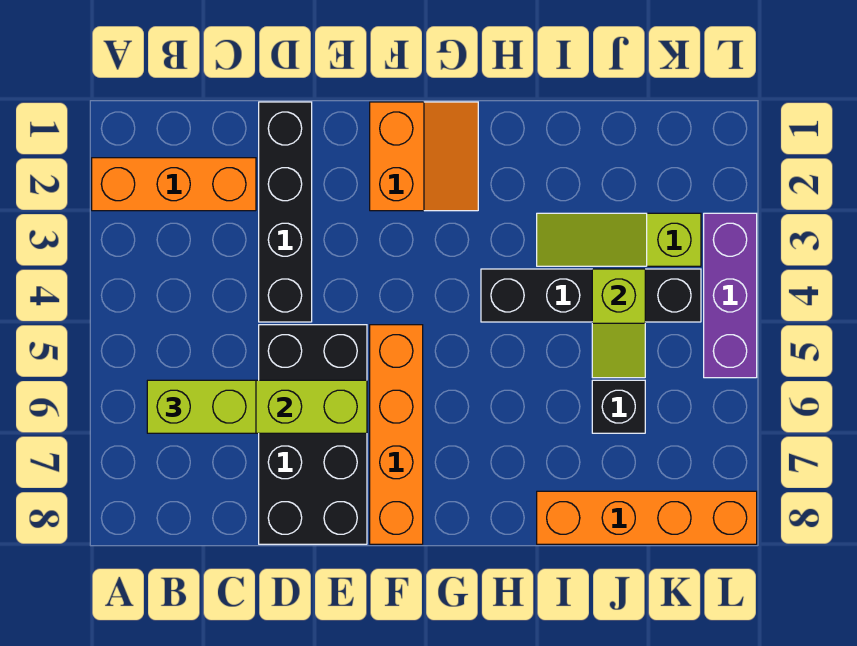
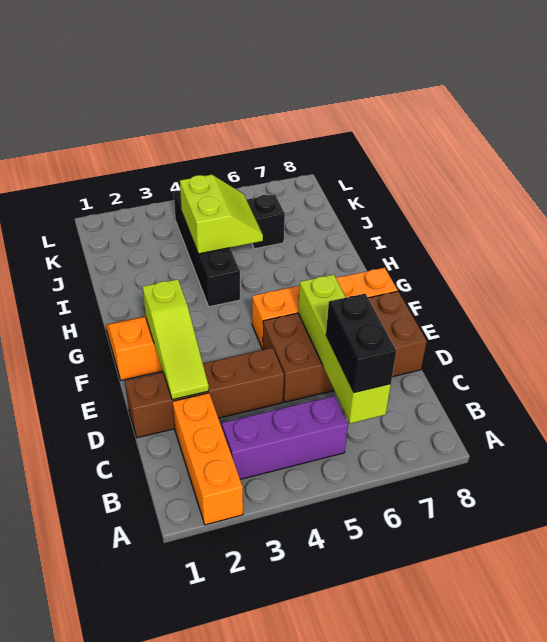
lime brick B6:C6 level 3 -> black brick B6:C6 level 3
black brick D1:D4 level 1 -> brown brick D1:D4 level 1
black brick D5:E8 level 1 -> brown brick D5:E8 level 1
lime slope I3:K3 level 1 top K -> lime slope D2:F2 level 2 top F
orange brick I8:L8 level 1 -> none
lime slope J4:J5 level 2 top 4 -> lime slope I4:J5 level 2 top 4
purple brick L3:L5 level 1 -> purple brick B3:B5 level 1

